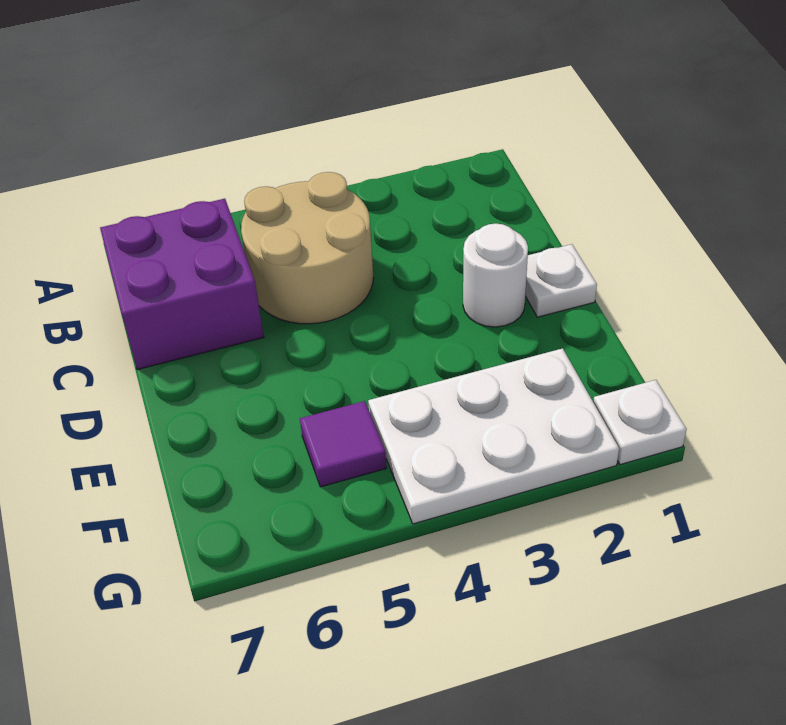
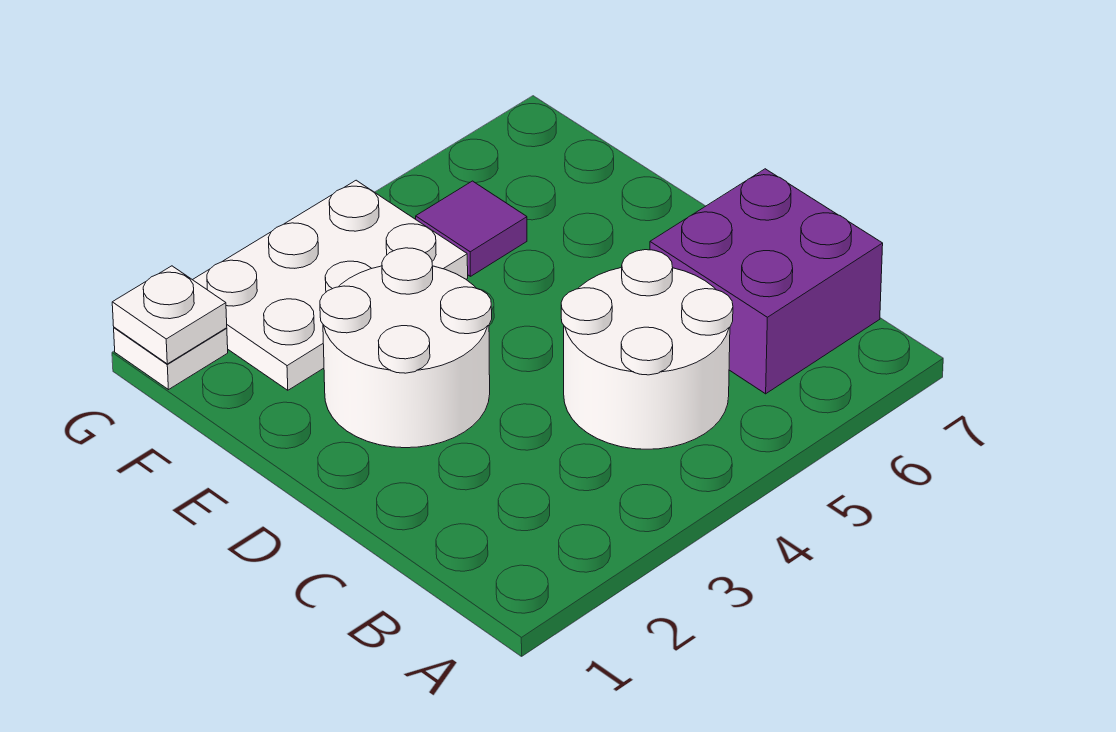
tan round brick B4:C5 level 1 -> white round brick B4:C5 level 1
white plate D1 level 1 -> white plate G1 level 2
white round brick D2 level 1 -> white round brick D2:E3 level 1

